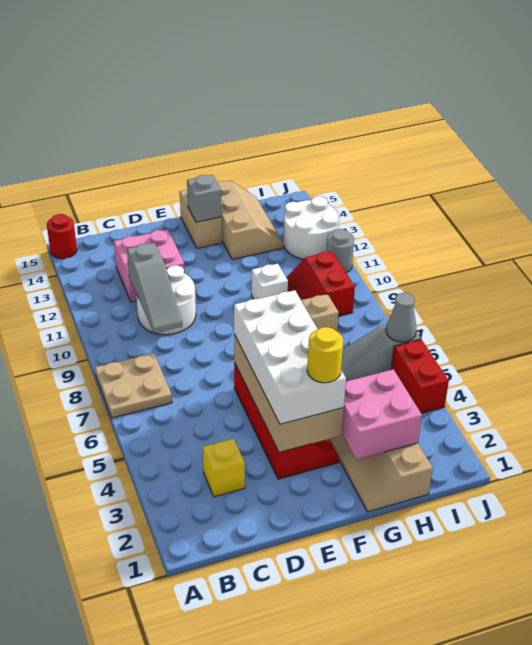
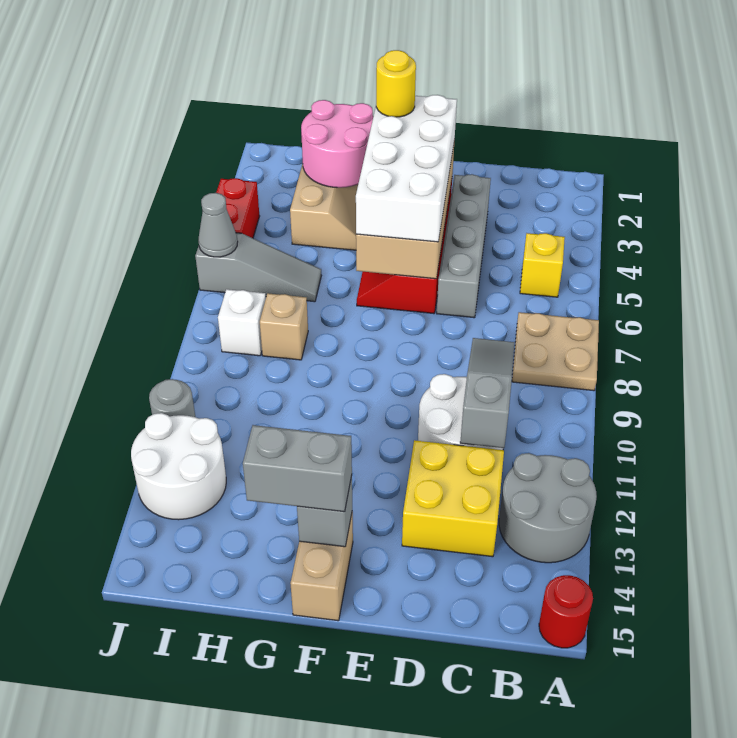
none -> grey round brick A12:B13 level 1
yellow brick C3 level 1 -> yellow brick B5 level 1
pink brick C12:D13 level 1 -> yellow brick C12:D13 level 1
none -> grey brick D3:D6 level 1
none -> grey brick F14:G14 level 3
pink brick G2:H3 level 2 -> pink round brick G2:H3 level 2
white brick G10 level 1 -> white brick I8 level 1
tan slope G13:H15 level 1 top G -> none
red slope H9:I10 level 1 top I -> none

